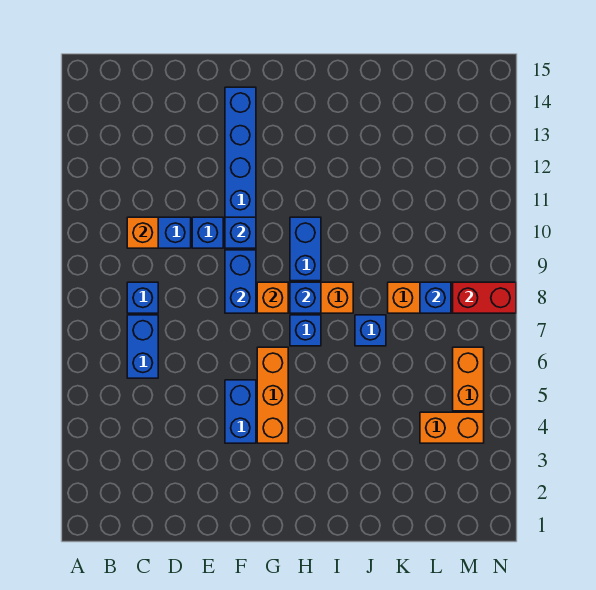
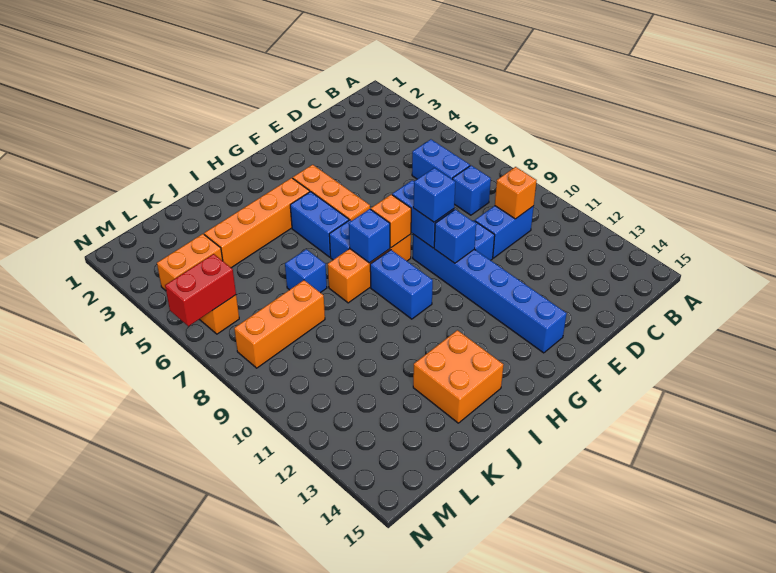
blue brick F4:F5 level 1 -> blue brick H5:H6 level 1
none -> orange brick H4:K4 level 1
none -> orange brick I13:J14 level 1
blue brick L8 level 2 -> blue brick F9 level 3
red brick M8:N8 level 2 -> red brick M6:N6 level 2

